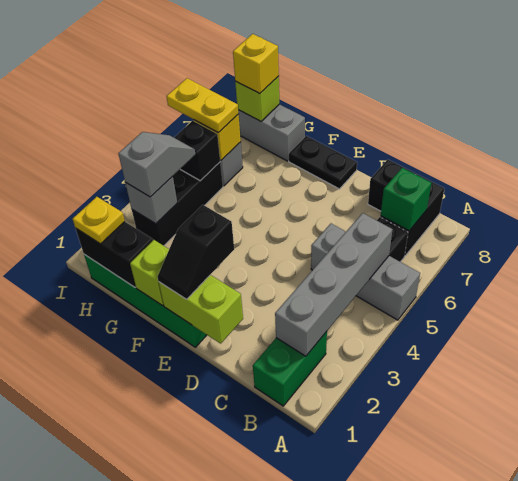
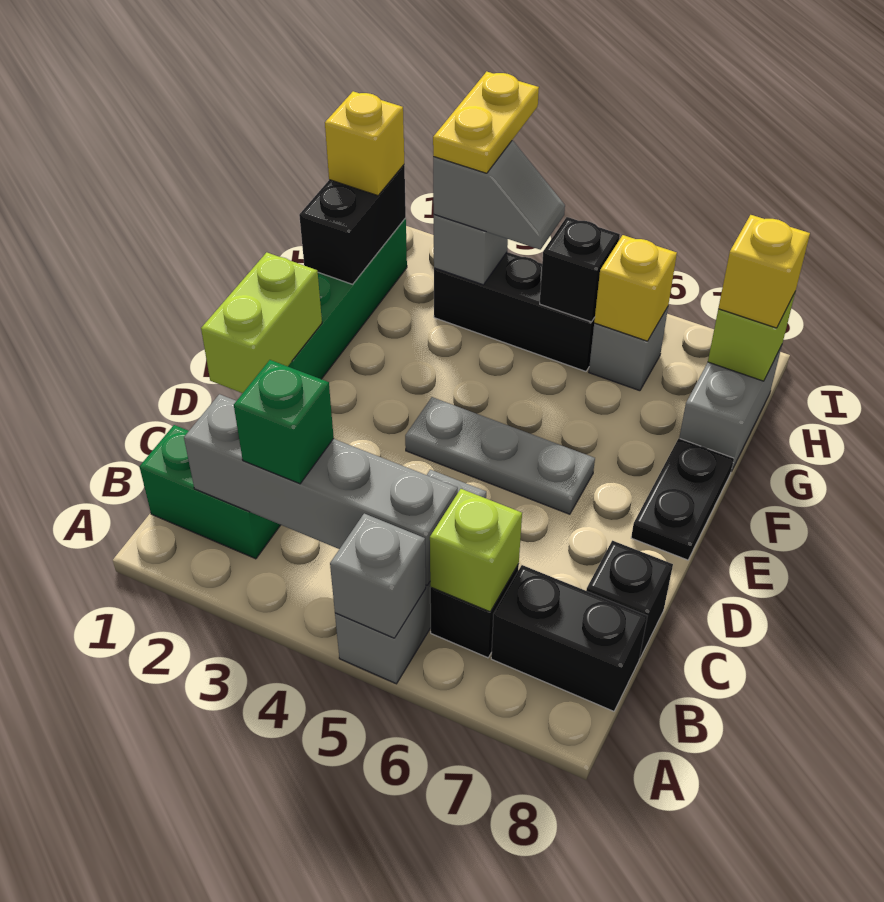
none -> grey brick A5 level 2
green brick B7 level 2 -> green brick B3 level 3
black slope E1:E2 level 3 top 2 -> none
none -> grey plate E4:E6 level 1
lime brick F1 level 2 -> lime brick B6 level 2
yellow plate H1 level 3 -> yellow brick H1 level 3
yellow plate H6:I6 level 3 -> yellow plate H3:I3 level 4

